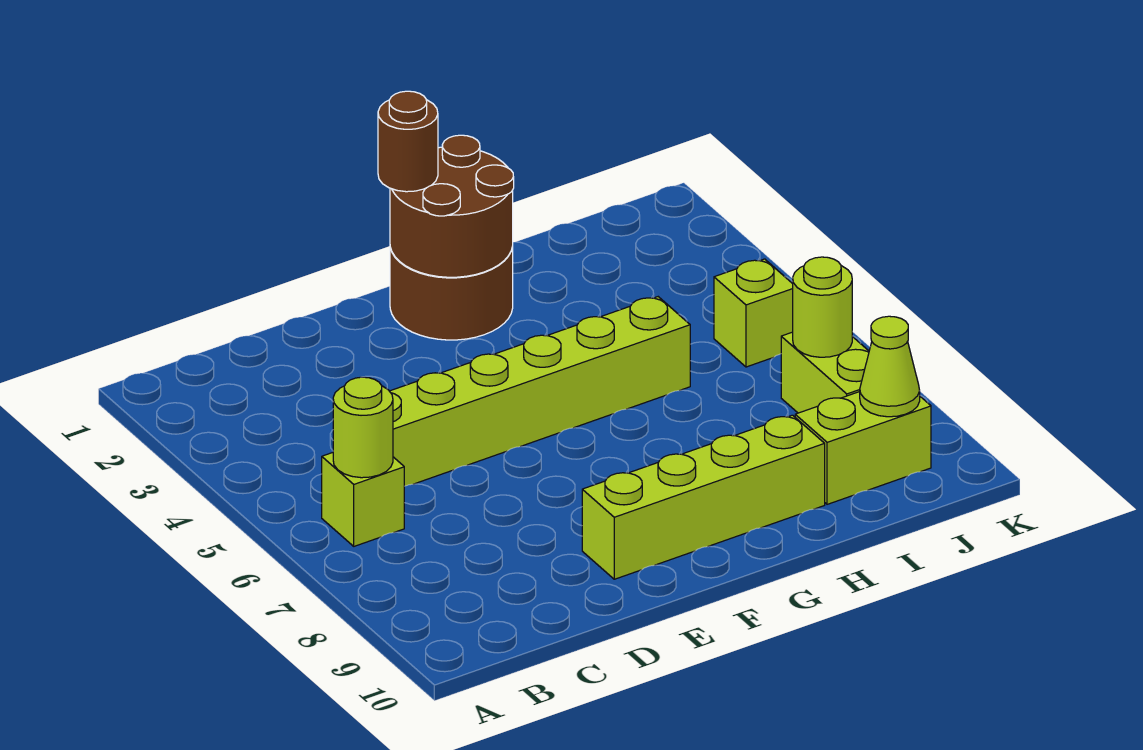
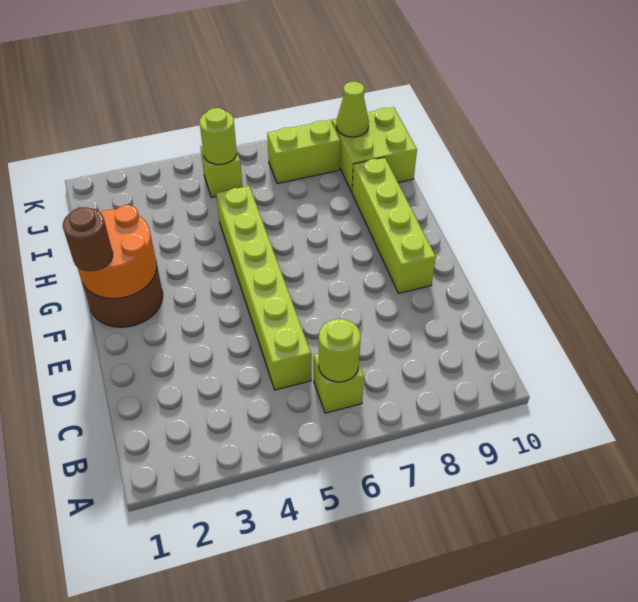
brown round brick F1:G2 level 2 -> orange round brick F1:G2 level 2
lime brick I9:J9 level 1 -> lime brick I9:J10 level 1
lime round brick J7 level 2 -> lime round brick J5 level 2

